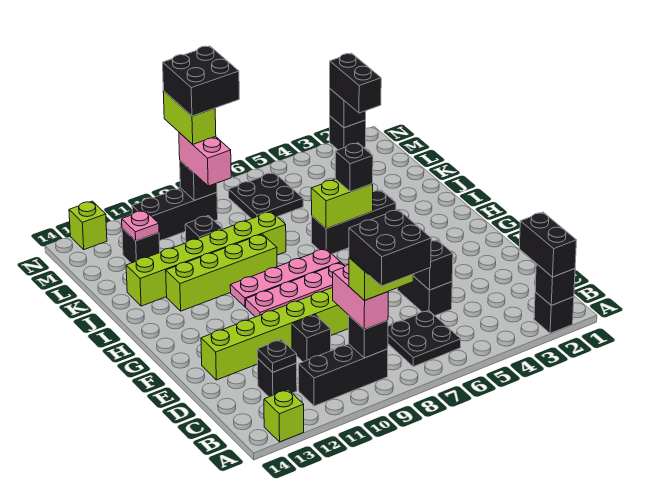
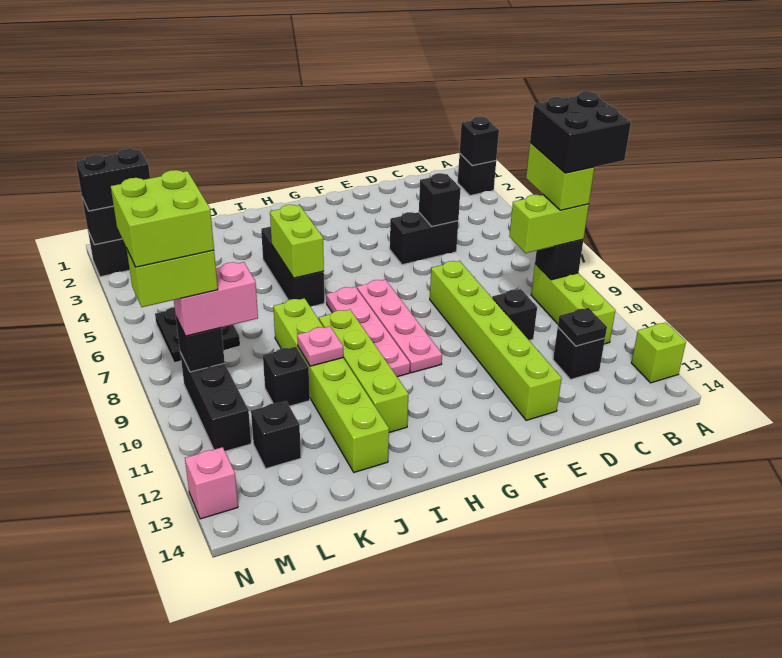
black brick A2:B2 level 3 -> none
black plate B6:C7 level 1 -> none
black brick B9:B11 level 1 -> lime brick B9:B11 level 1
pink brick B9:C9 level 3 -> lime brick B9:C9 level 3
black brick I5 level 3 -> none
pink plate L12 level 2 -> pink plate J10 level 2
black brick M8:N9 level 5 -> lime brick M8:N9 level 5
lime brick N13 level 1 -> pink brick N13 level 1

